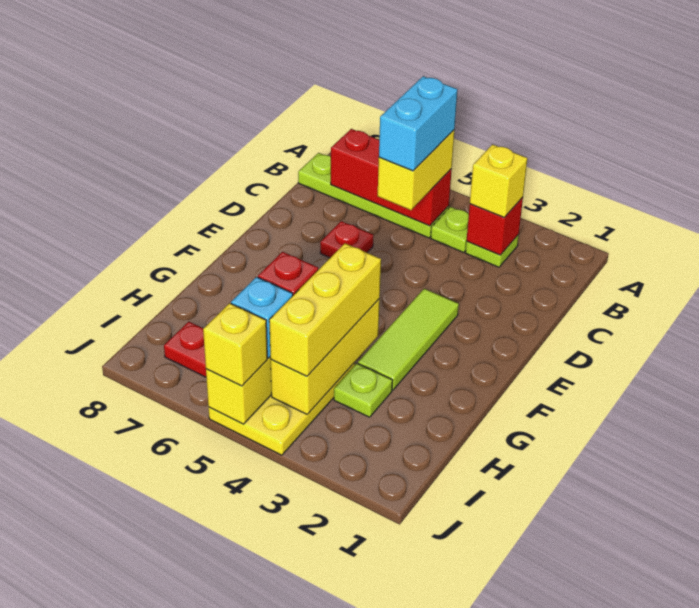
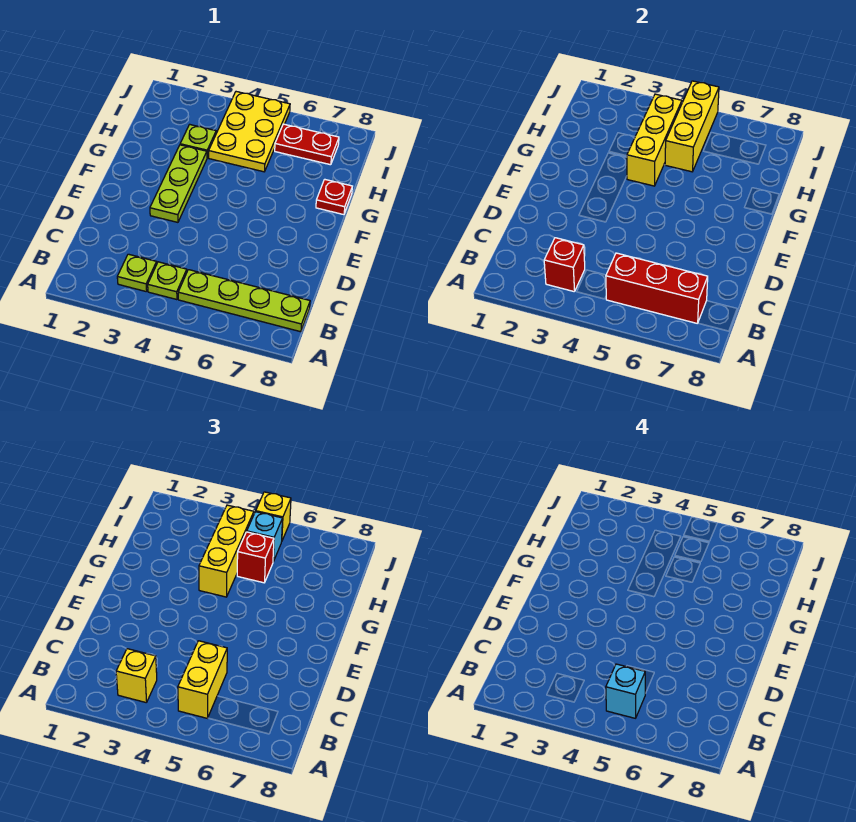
cyan brick B5:C5 level 4 -> cyan brick B5 level 4
red plate D6 level 1 -> red plate G8 level 1
lime tile E3:G3 level 1 -> lime plate E3:G3 level 1

